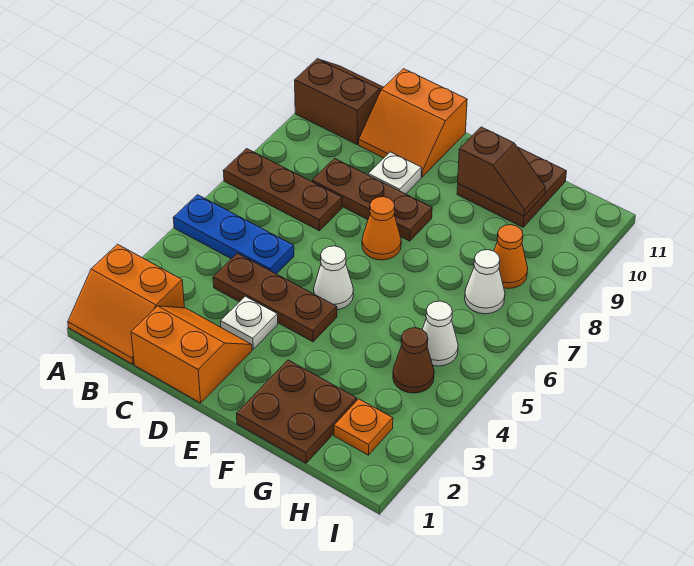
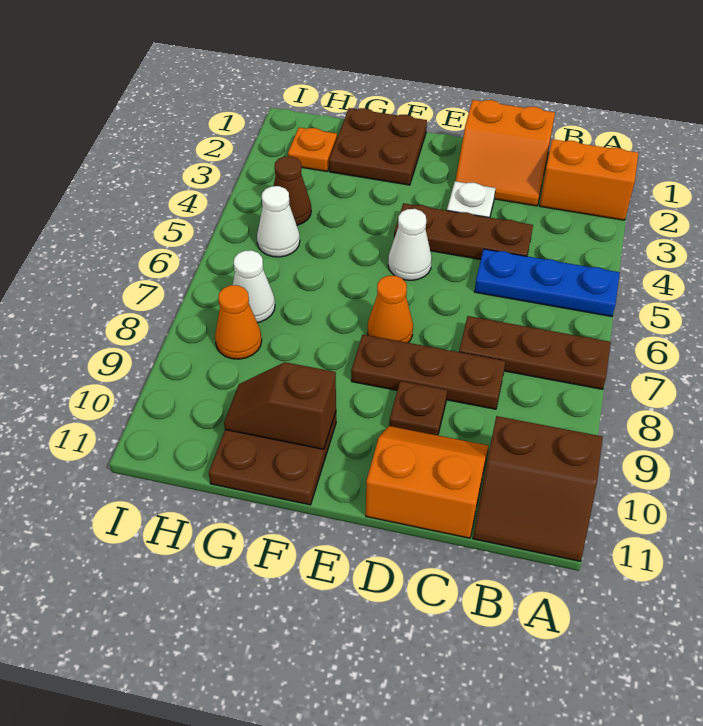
white plate D9 level 1 -> brown plate D9 level 1

